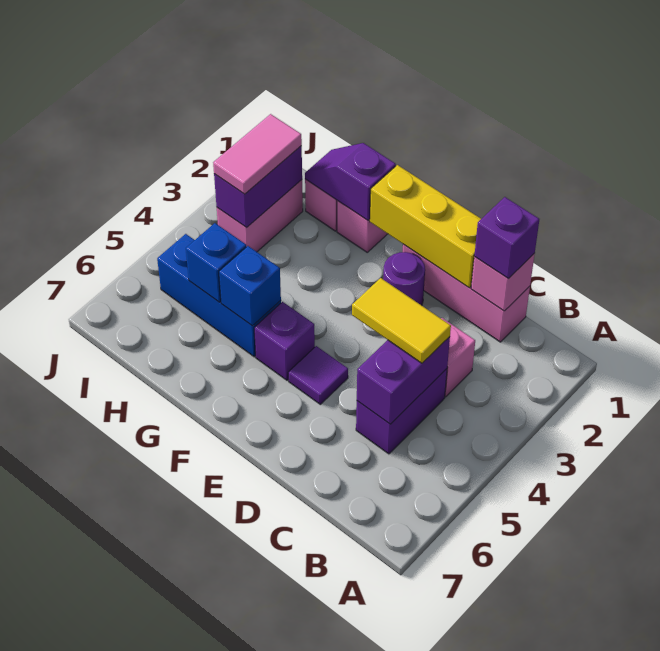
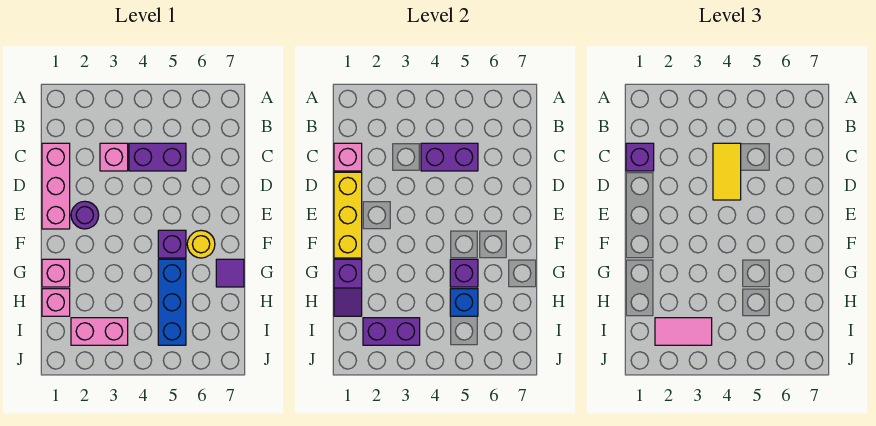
purple tile E5 level 1 -> purple tile G7 level 1
none -> yellow round brick F6 level 1
blue brick G5 level 2 -> purple brick G5 level 2

